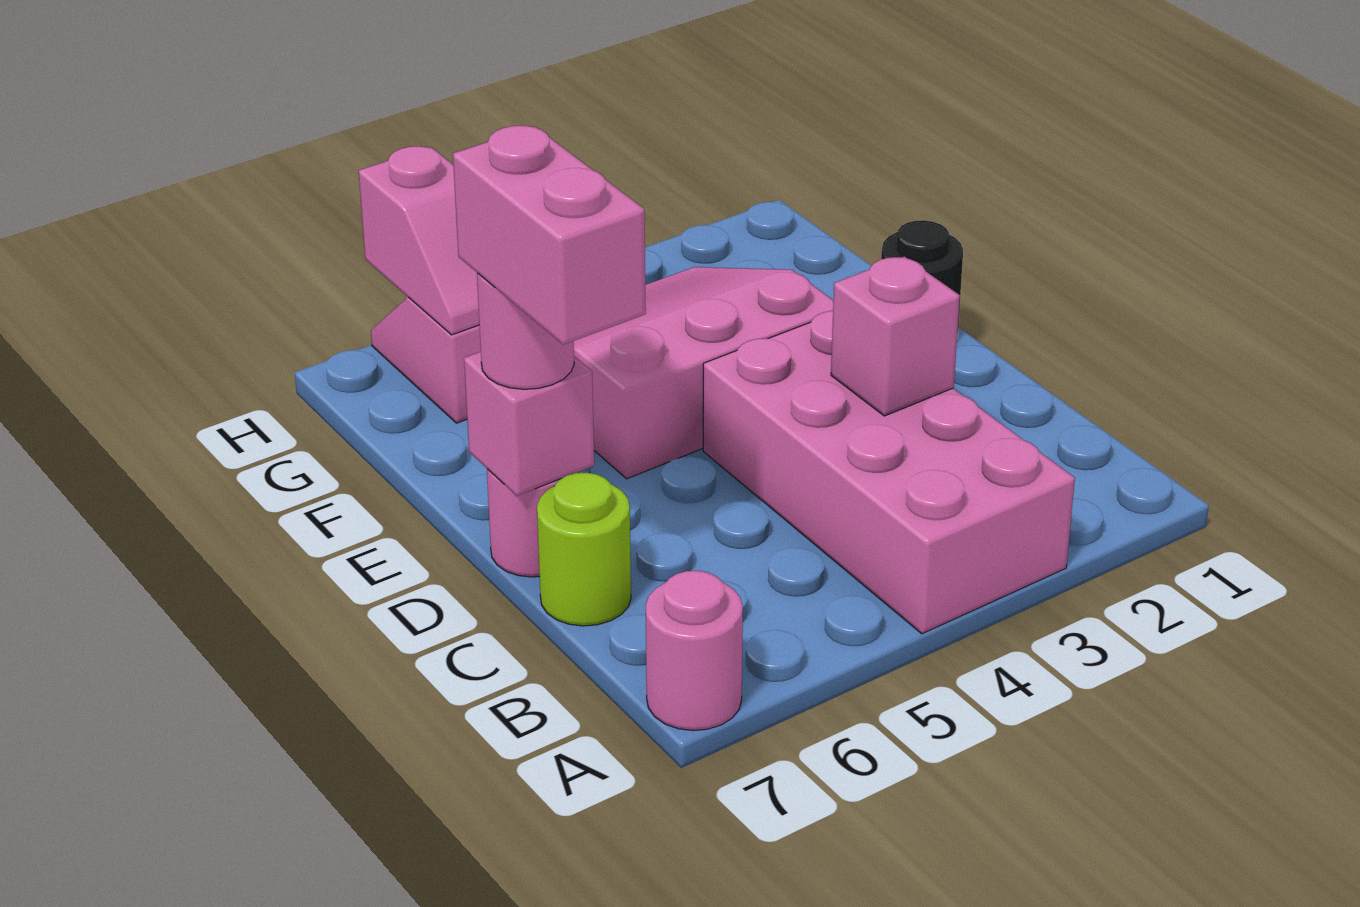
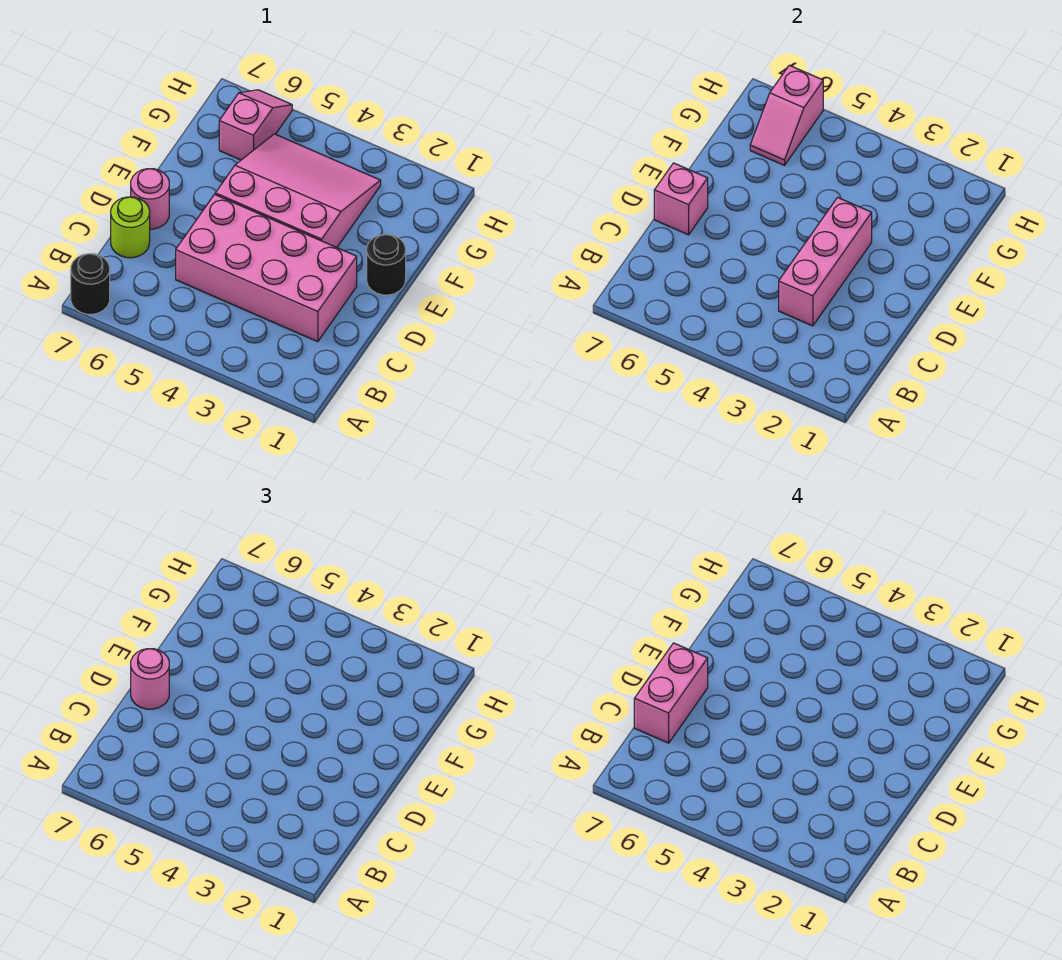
pink brick A3:D4 level 1 -> pink brick C2:D5 level 1
pink round brick A7 level 1 -> black round brick A7 level 1
pink brick C3 level 2 -> pink brick C3:E3 level 2

